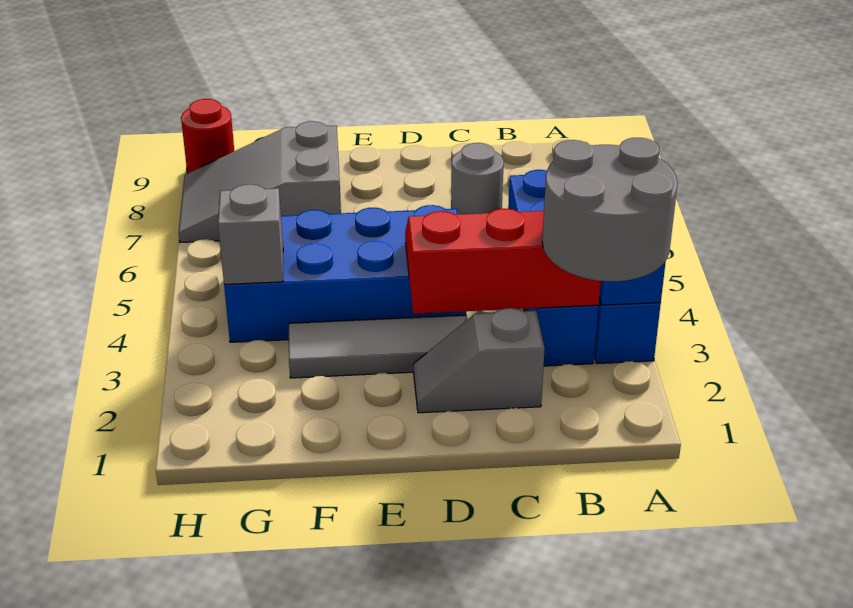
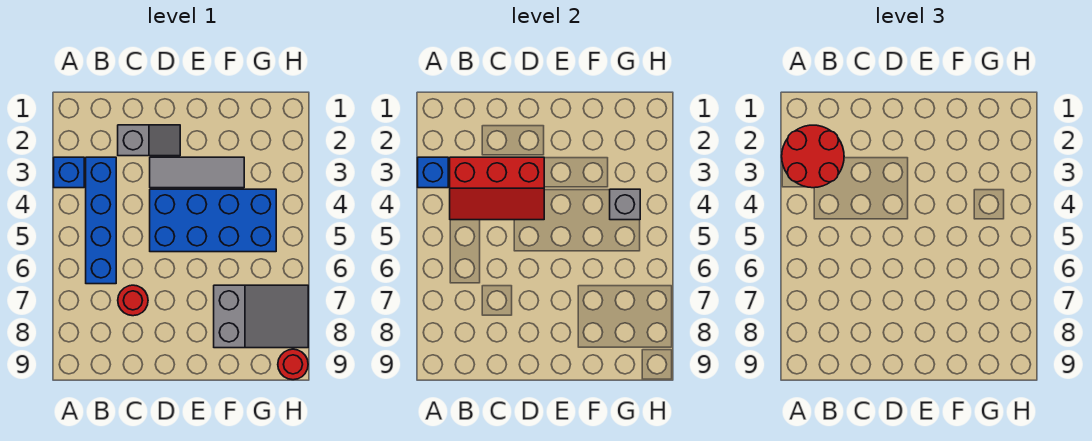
grey round brick A2:B3 level 3 -> red round brick A2:B3 level 3
grey round brick C7 level 1 -> red round brick C7 level 1

